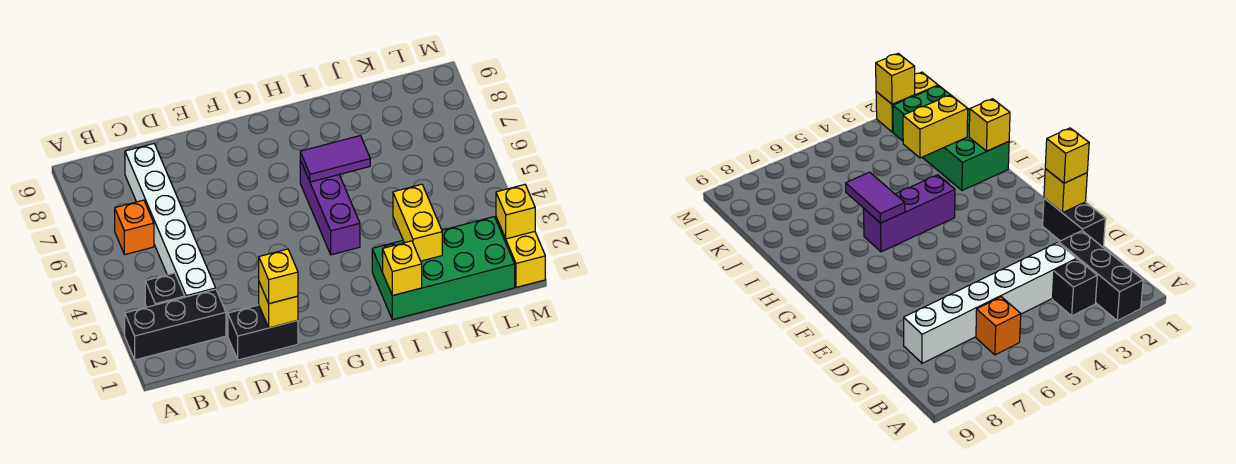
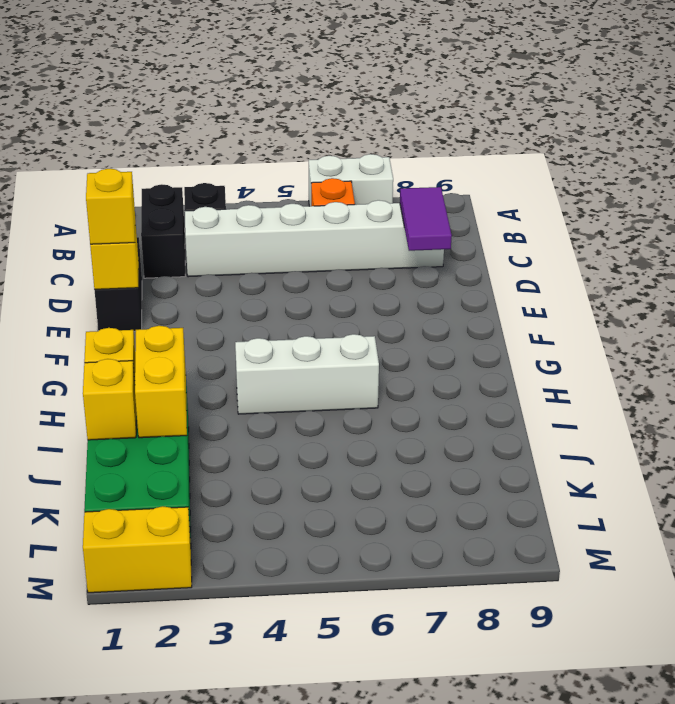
black brick A2:C2 level 1 -> black brick B2:C2 level 1
none -> white brick A6:A7 level 1
purple brick H4:H6 level 1 -> white brick H4:H6 level 1
purple tile H6:I6 level 2 -> purple tile C8:D8 level 2
yellow brick J2:J3 level 2 -> yellow brick I2:J2 level 2
yellow brick M2 level 2 -> yellow brick J1 level 2

